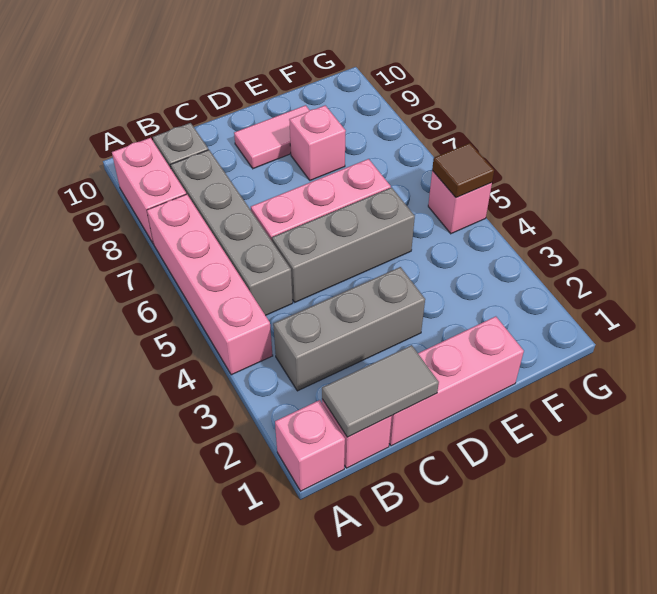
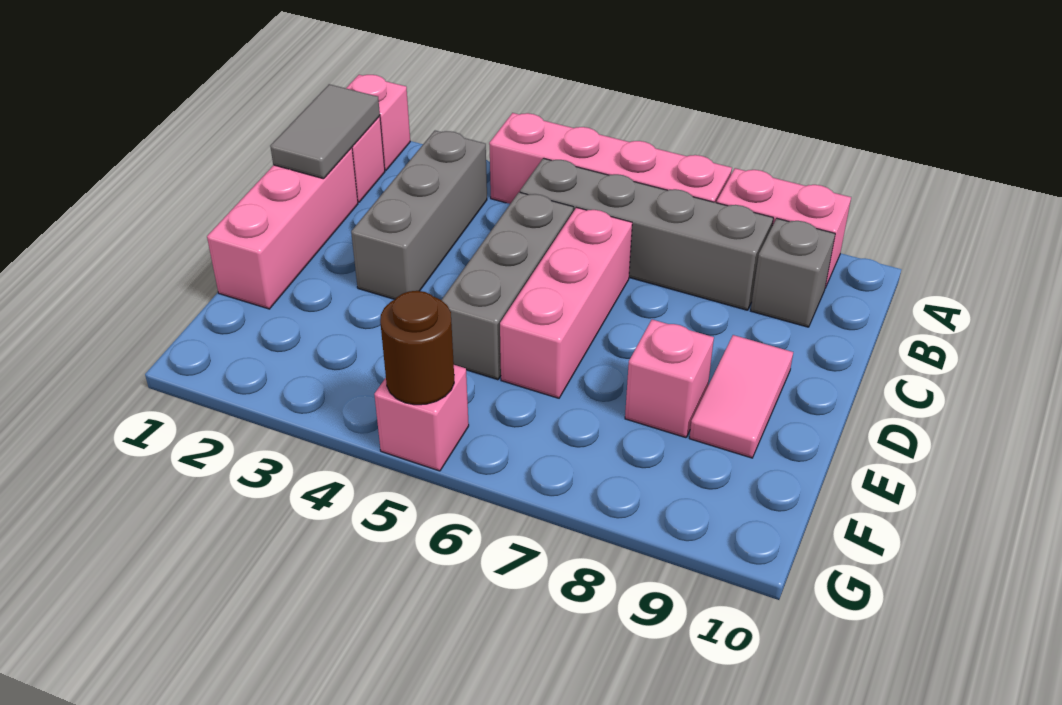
brown tile G5 level 2 -> brown round brick G5 level 2

